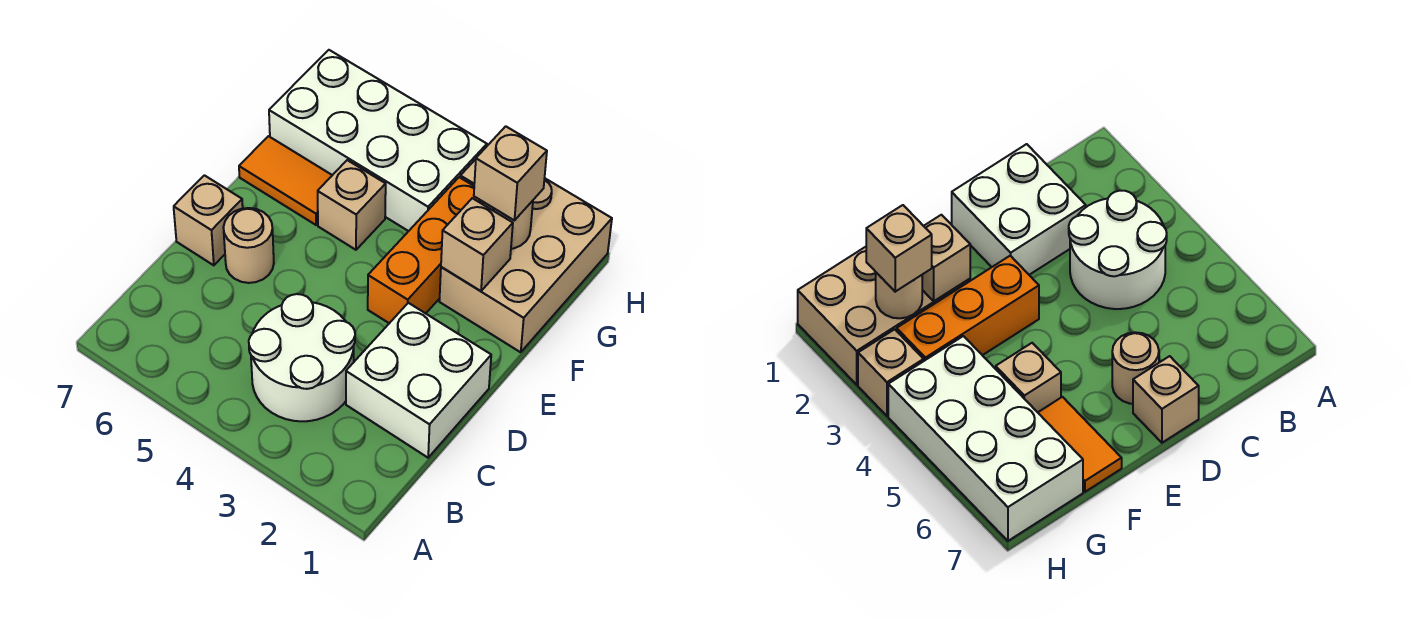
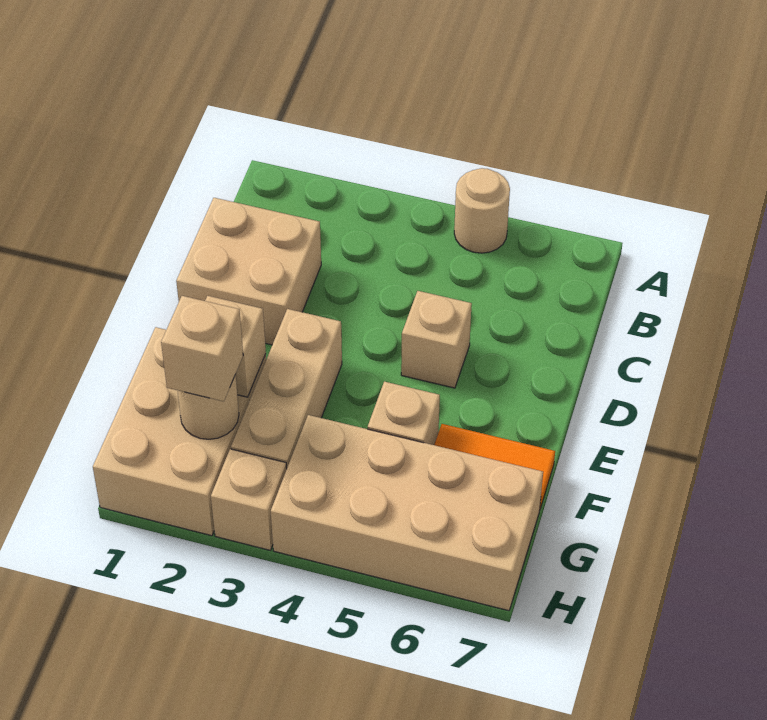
white round brick B3:C4 level 1 -> none
white brick C1:D2 level 1 -> tan brick C1:D2 level 1
tan round brick D6 level 1 -> tan round brick A5 level 1
tan brick D7 level 1 -> tan brick D5 level 1
orange brick E3:G3 level 1 -> tan brick E3:G3 level 1
white brick G4:H7 level 1 -> tan brick G4:H7 level 1

